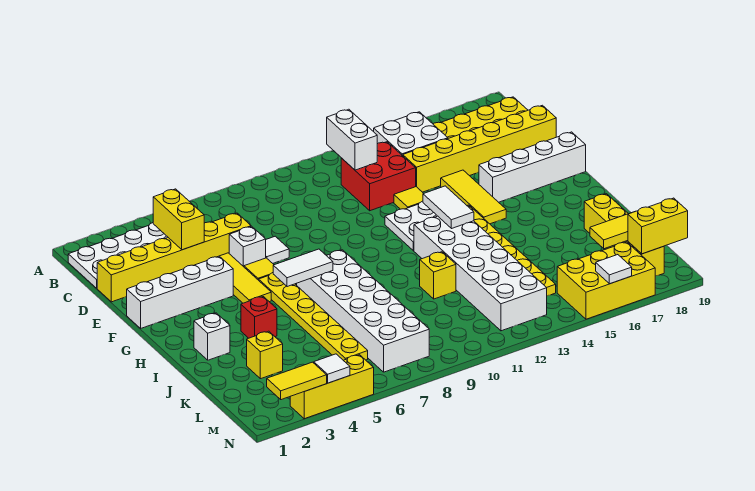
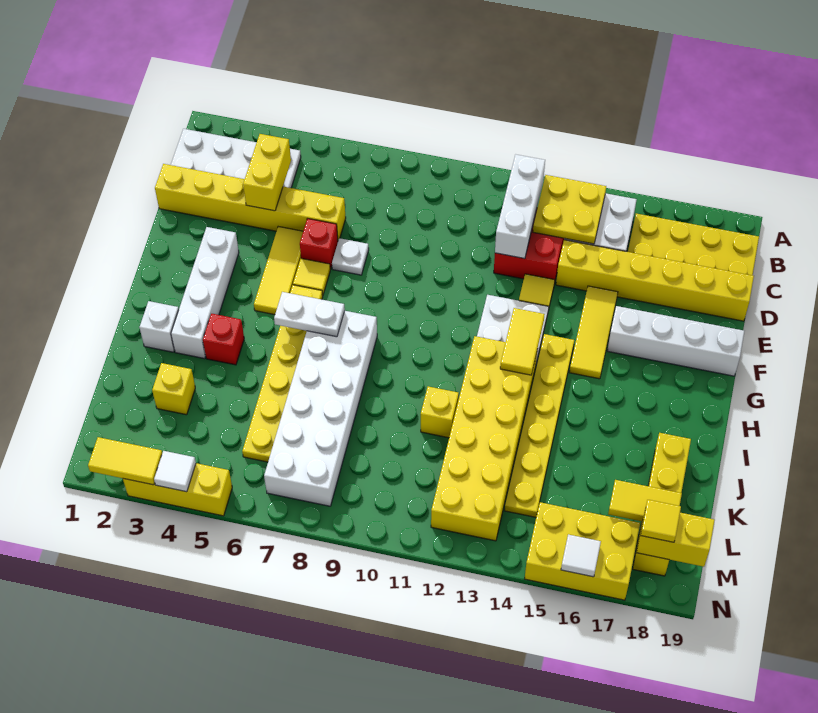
white brick B12:C12 level 2 -> white brick B12:D12 level 2
none -> yellow plate B13:C14 level 2
white brick E6 level 1 -> red brick E6 level 1
white tile E7 level 1 -> white plate E7 level 1
white brick F1:F4 level 1 -> white brick F3:I3 level 1
white tile G13:H13 level 2 -> yellow tile G13:H13 level 2
white tile H6:H7 level 2 -> white plate H6:H7 level 2
white brick H12:M13 level 1 -> yellow brick H12:M13 level 1
none -> yellow tile M18 level 3

